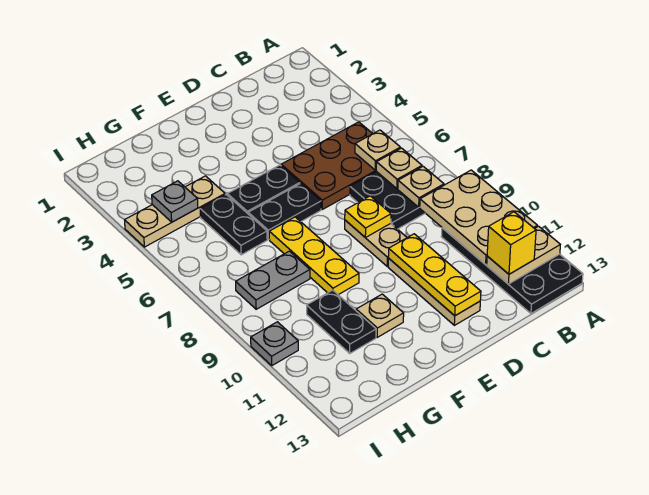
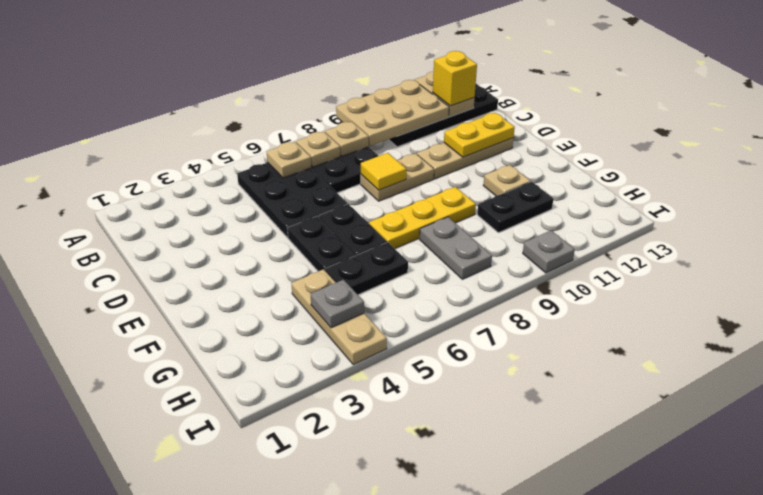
brown plate B5:D6 level 1 -> black plate B5:D6 level 1
yellow plate D8 level 2 -> yellow tile D8 level 2
yellow plate D10:D12 level 2 -> yellow plate D11:D12 level 2

